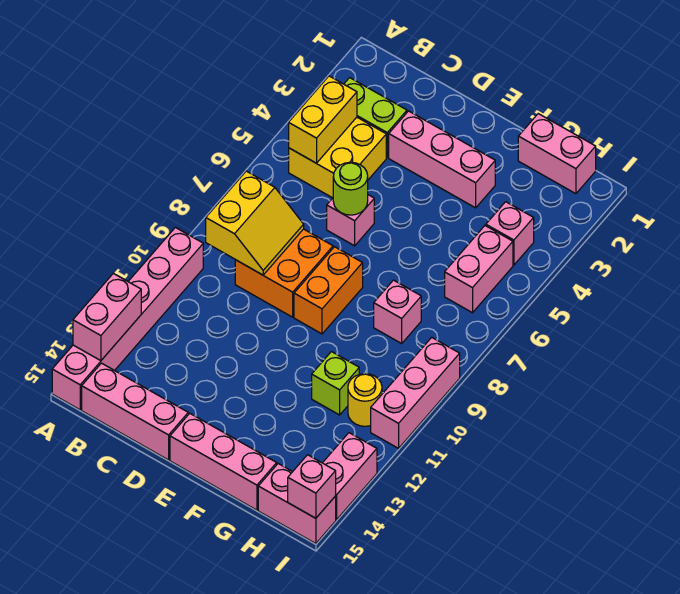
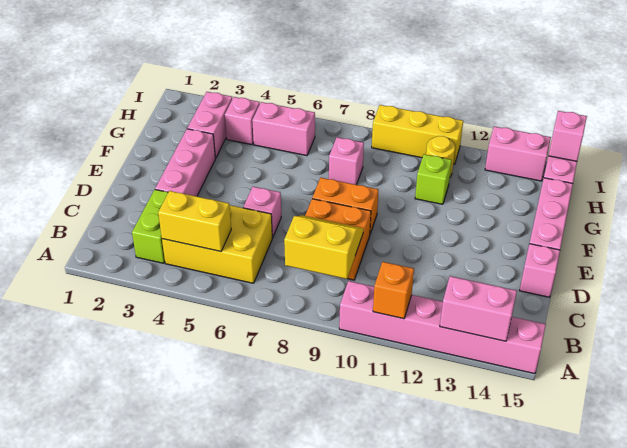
none -> orange brick A11 level 2
yellow brick B4:C5 level 1 -> yellow brick B4:C6 level 1
pink brick B15:D15 level 1 -> pink brick D15 level 1
lime round brick D6 level 2 -> none
pink brick G1:H1 level 1 -> pink brick G3:H3 level 1
pink brick I9:I11 level 1 -> yellow brick I9:I11 level 1

